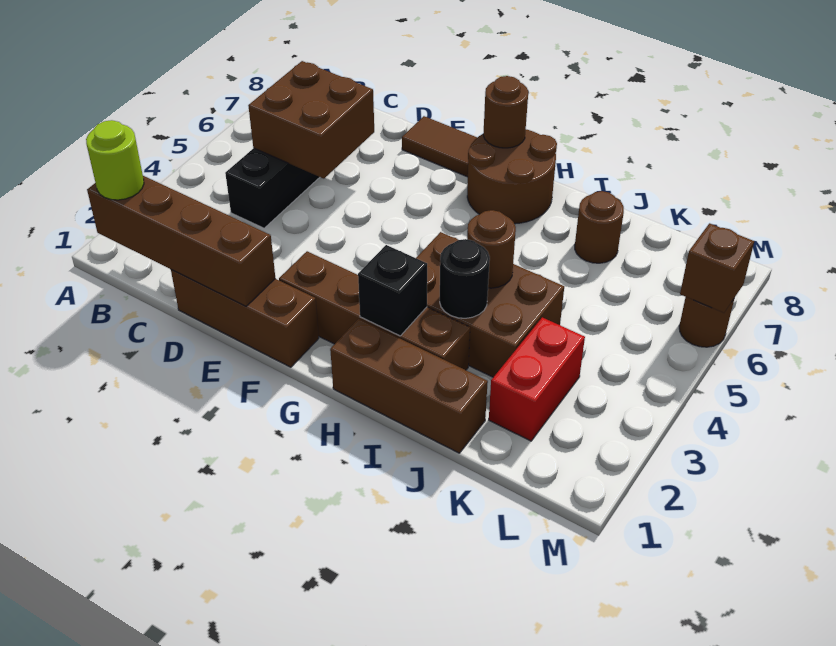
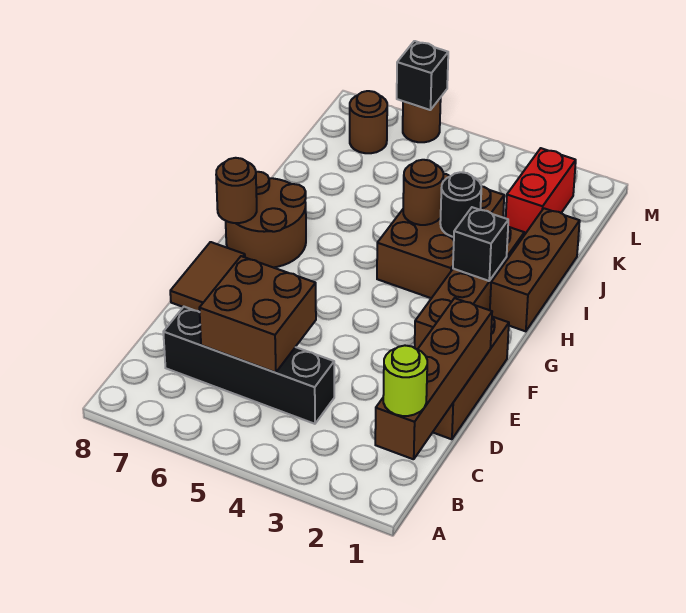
brown round brick J7 level 1 -> brown round brick L7 level 1
red brick K2:K3 level 1 -> red brick K2:L2 level 1
brown brick M6 level 2 -> black brick M6 level 2

